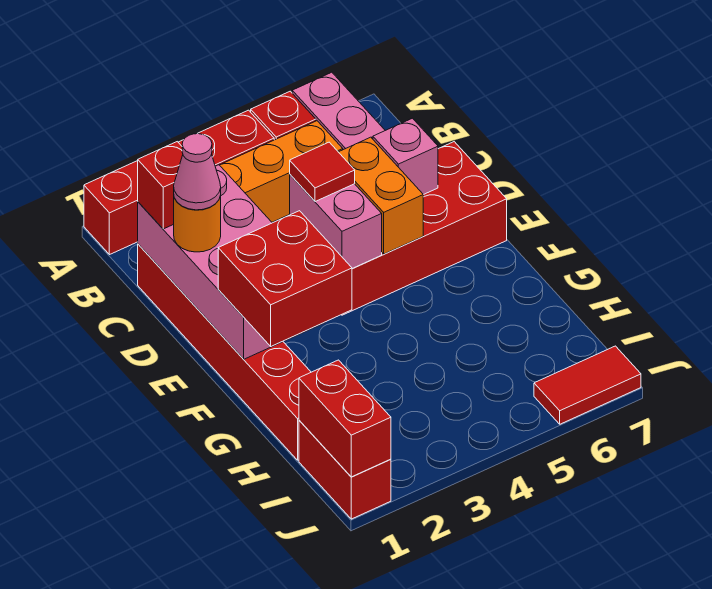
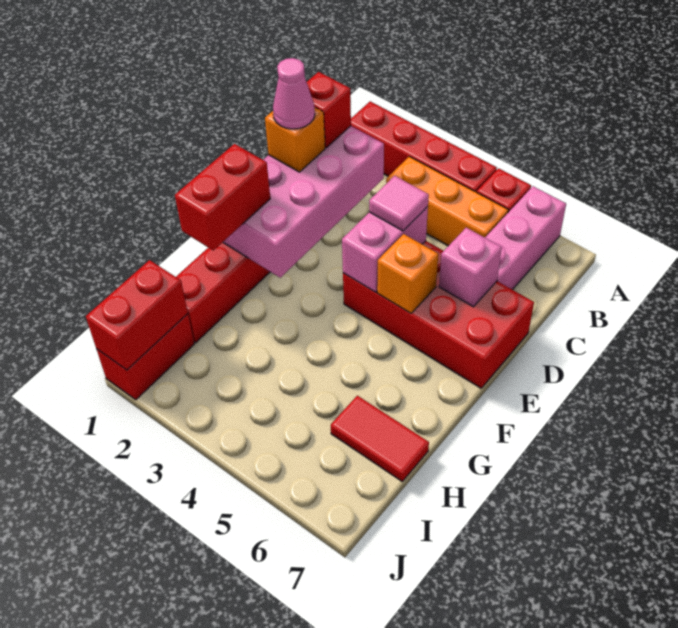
orange round brick D1 level 3 -> orange brick D1 level 3
red tile D4 level 3 -> pink tile D4 level 3
orange brick D5:E5 level 2 -> orange brick E5 level 2
red brick F1:G2 level 3 -> red brick F1:G1 level 3
red tile J6:J7 level 1 -> red tile H6:H7 level 1

